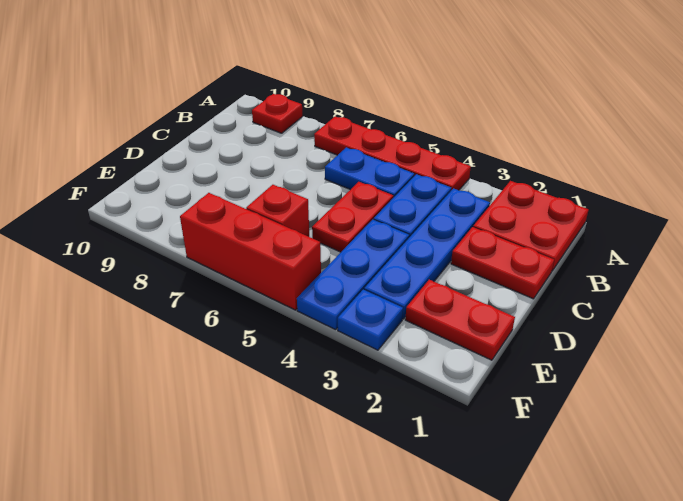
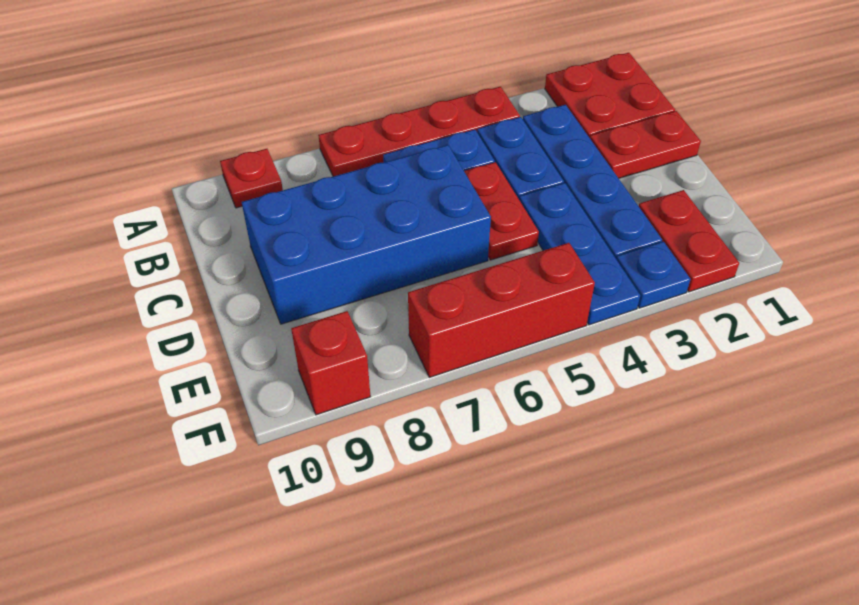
none -> blue brick C6:D9 level 1
red plate E1:E2 level 1 -> red plate E2:F2 level 1
red brick E6 level 1 -> red brick F9 level 1

